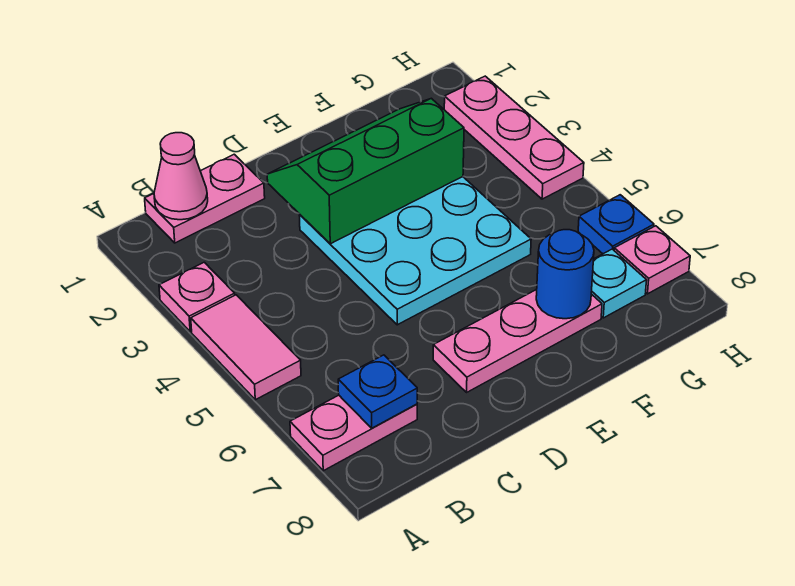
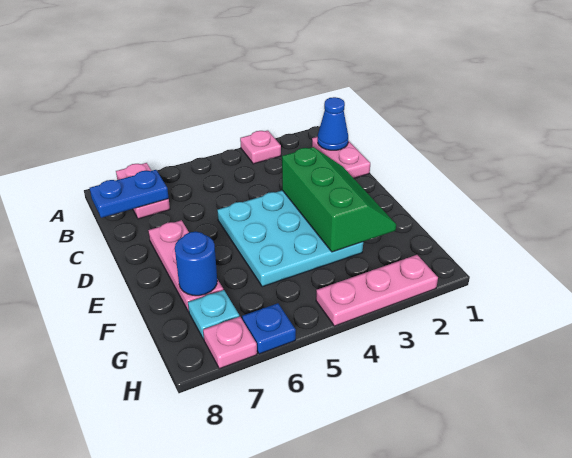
pink tile A4:A5 level 1 -> none
pink cone B1 level 2 -> blue cone B1 level 2
blue plate B7 level 2 -> blue plate B7:B8 level 2

